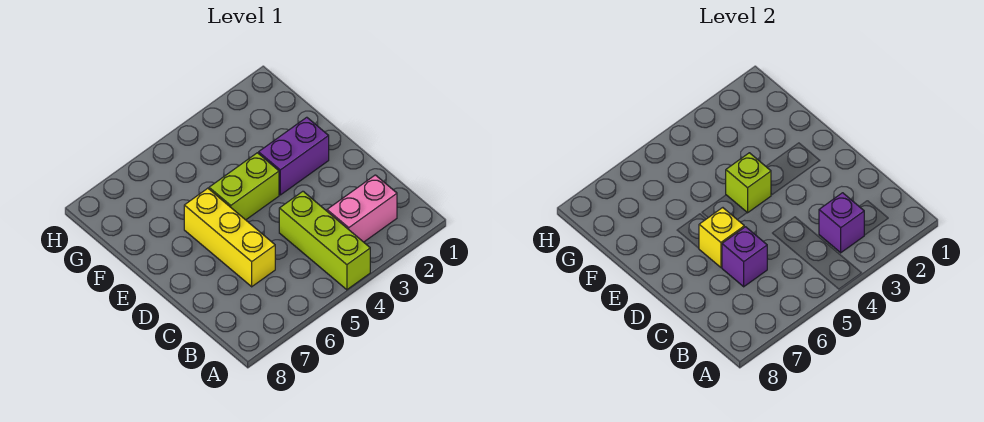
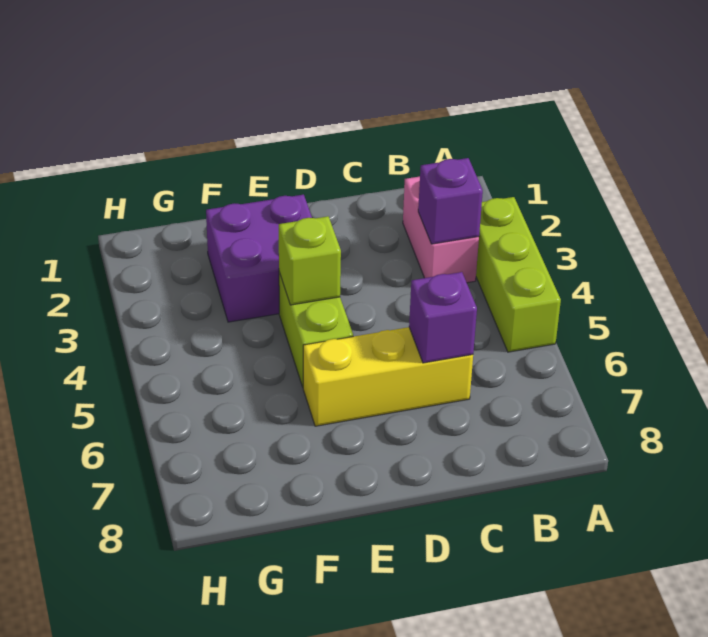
lime brick A4:C4 level 1 -> lime brick A3:A5 level 1
yellow brick D6 level 2 -> none
purple brick E2:E3 level 1 -> purple brick E2:F3 level 1

